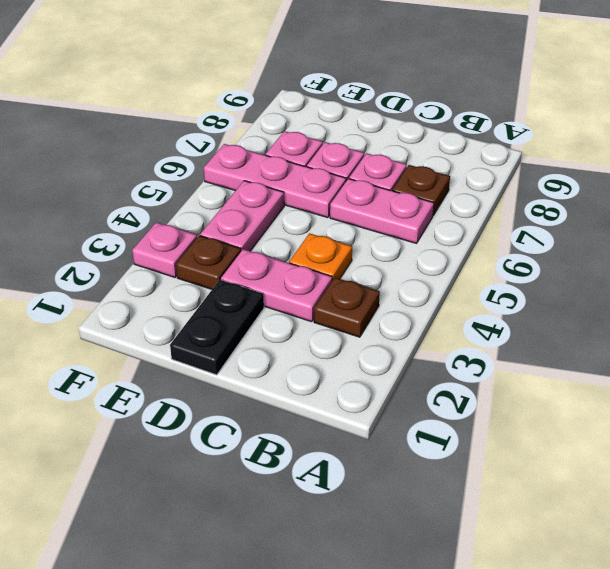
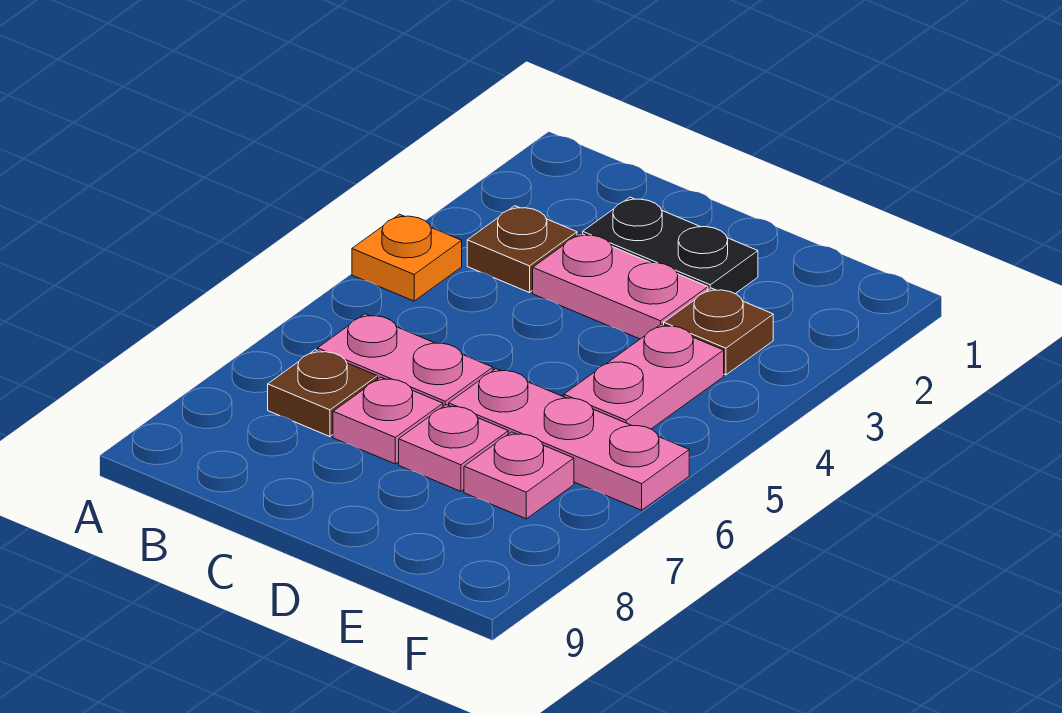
orange plate C4 level 1 -> orange plate A4 level 1
black plate D1:D2 level 1 -> black plate C2:D2 level 1
pink plate F3 level 1 -> none

